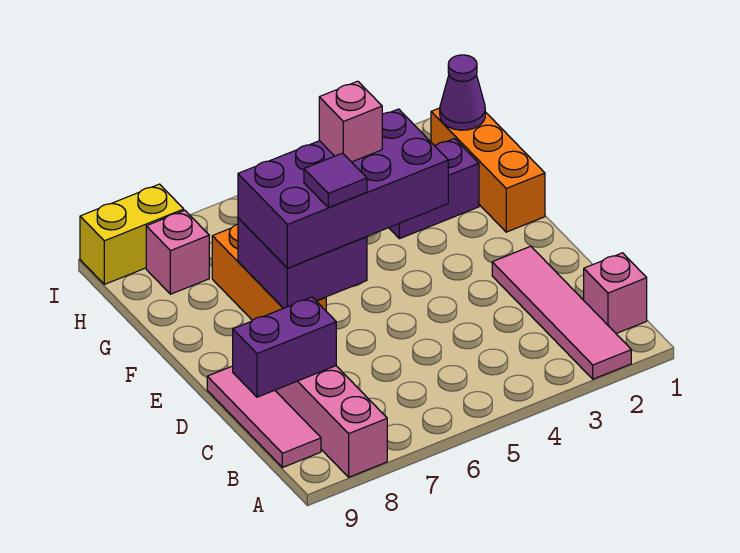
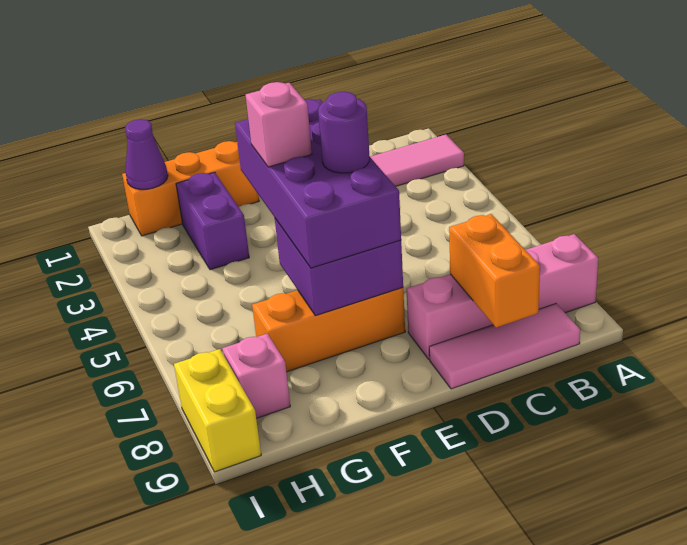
pink brick B1 level 1 -> none
purple brick C8:C9 level 2 -> orange brick C8:C9 level 2
purple tile E6 level 4 -> purple round brick E6 level 4

